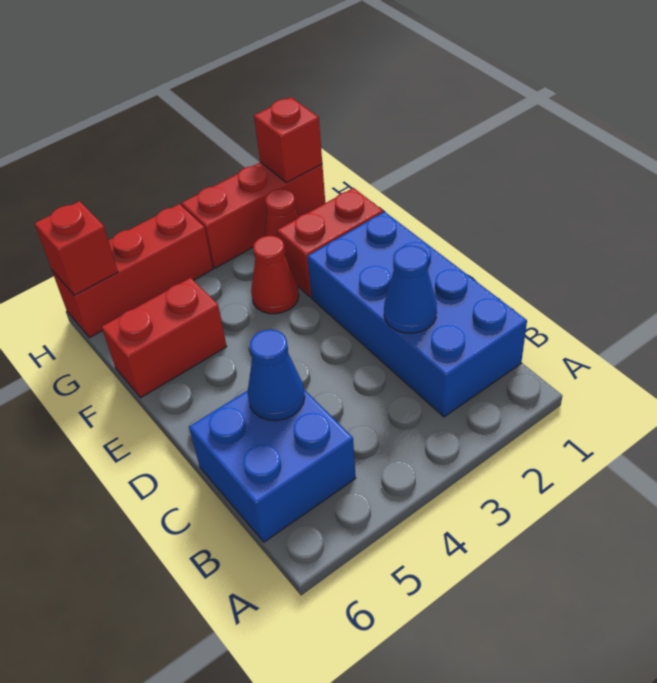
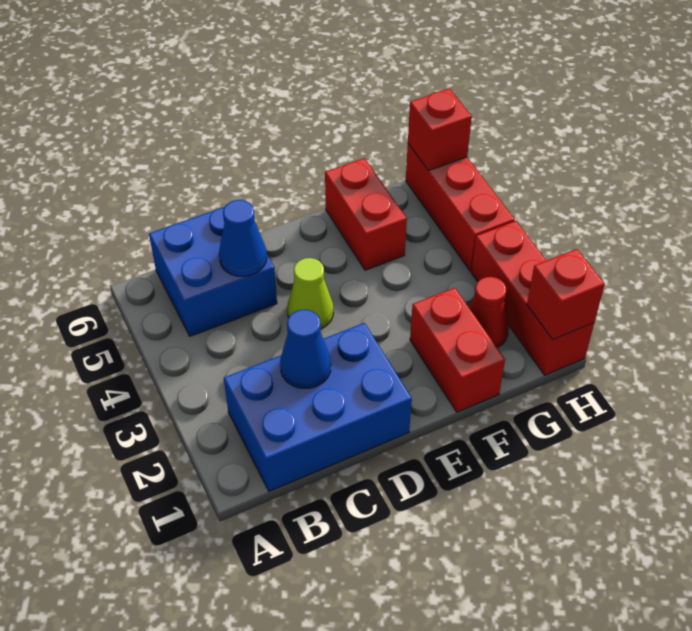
blue brick B1:E2 level 1 -> blue brick B1:D2 level 1
none -> lime cone D4 level 1
red cone F3 level 1 -> none

